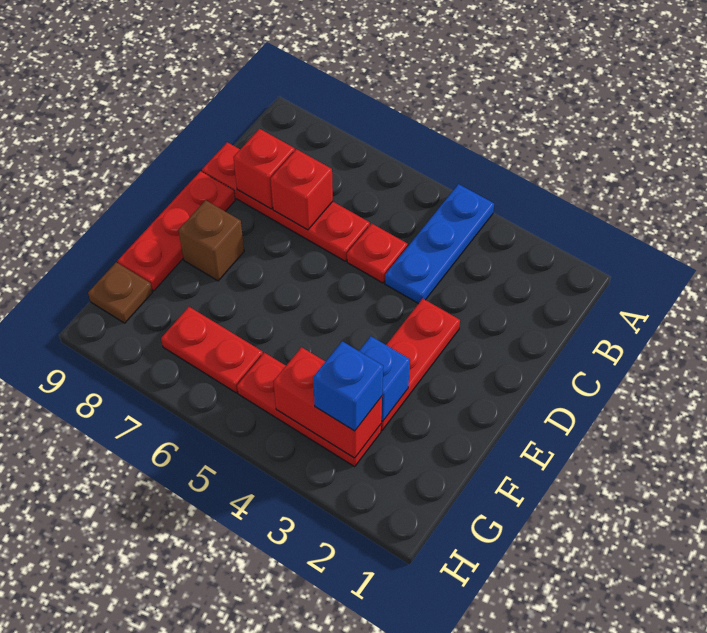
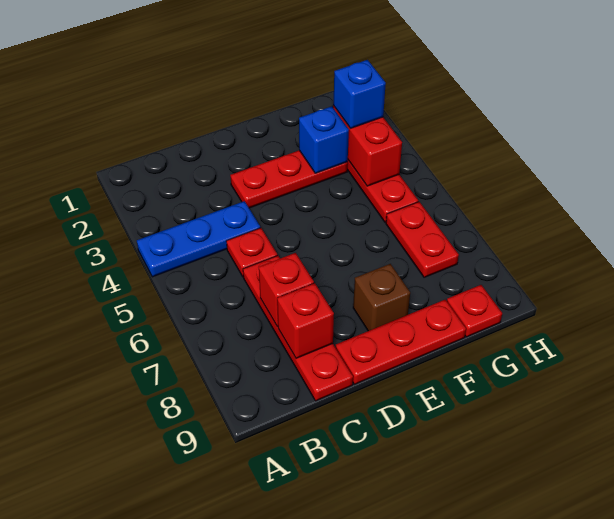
brown plate G9 level 1 -> red plate G9 level 1

